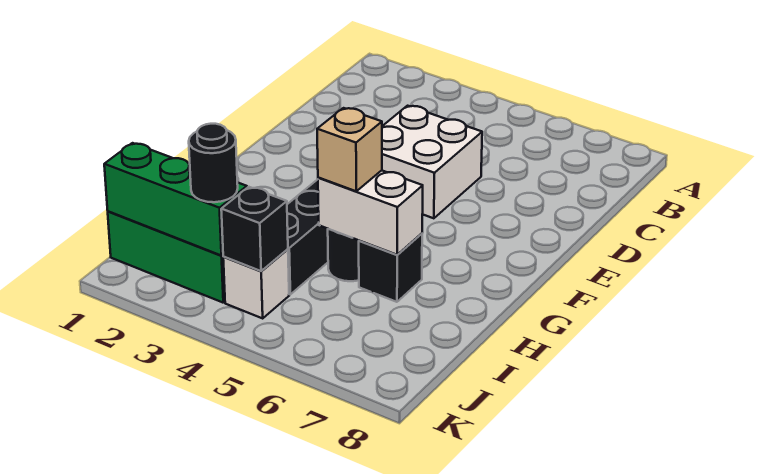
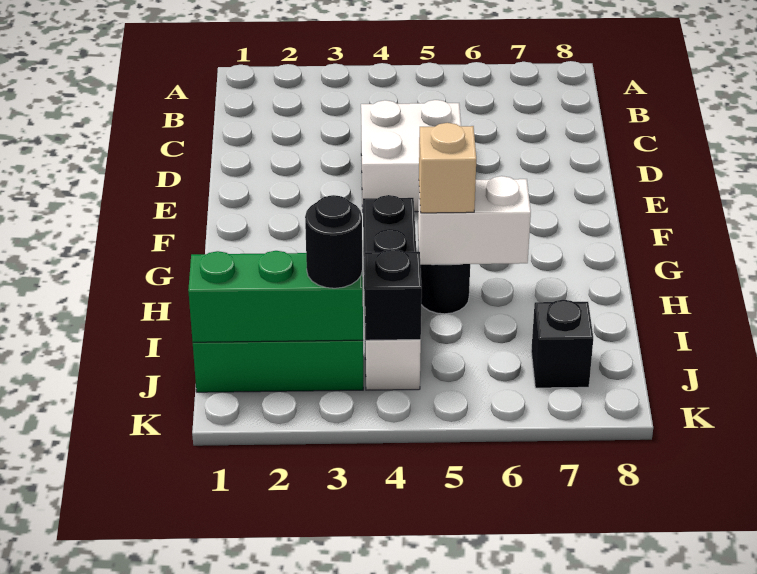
black brick H6 level 1 -> black brick J7 level 1

